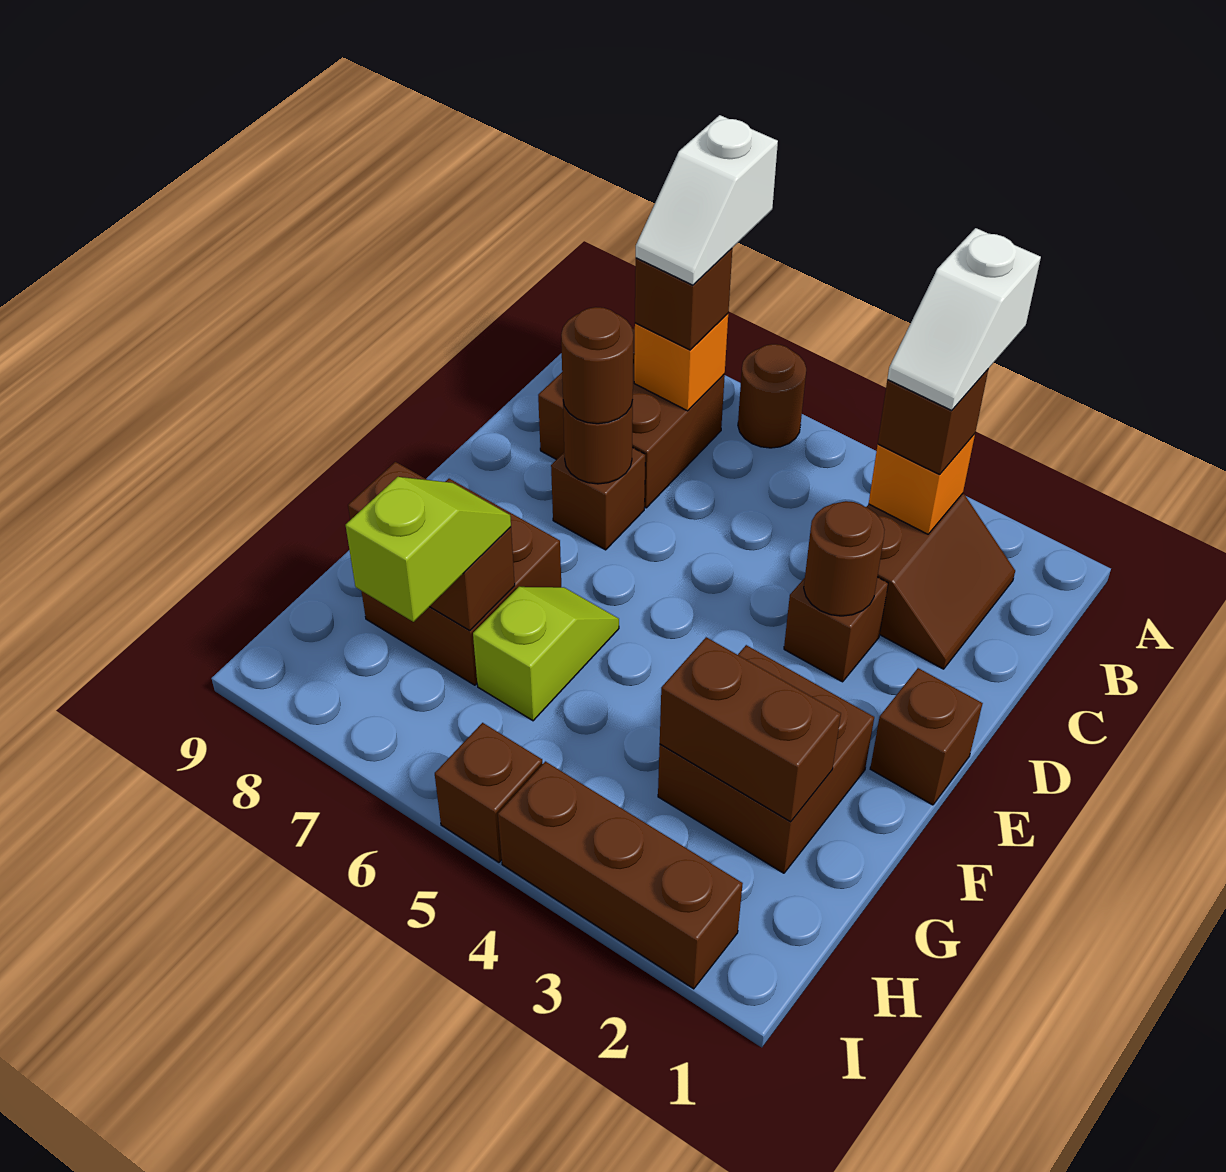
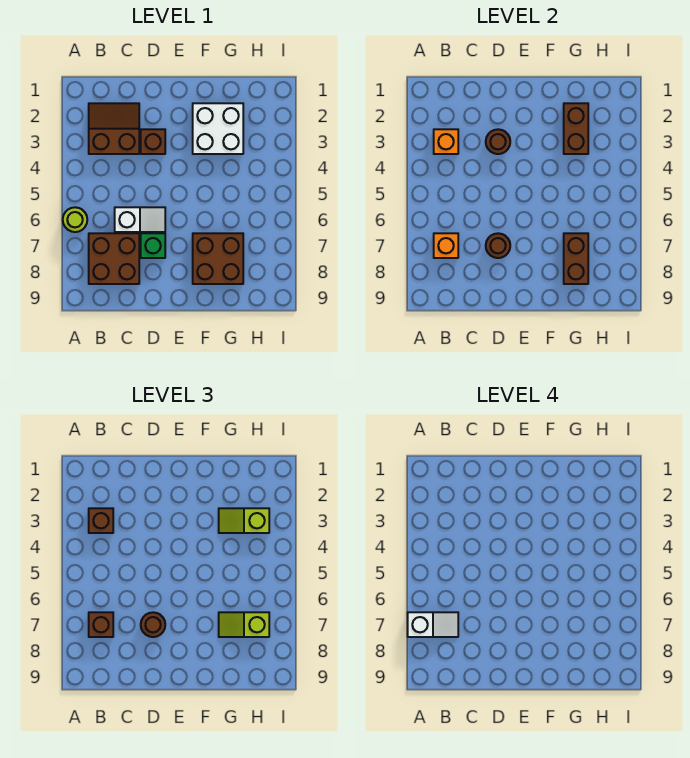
white slope A3:B3 level 4 top A -> white slope C6:D6 level 1 top C
brown round brick A6 level 1 -> lime round brick A6 level 1
brown brick D7 level 1 -> green brick D7 level 1
brown brick E1 level 1 -> none
brown brick F2:G3 level 1 -> white brick F2:G3 level 1
lime slope F6:G6 level 1 top G -> lime slope G3:H3 level 3 top H
brown brick I2:I4 level 1 -> none
brown brick I5 level 1 -> none

